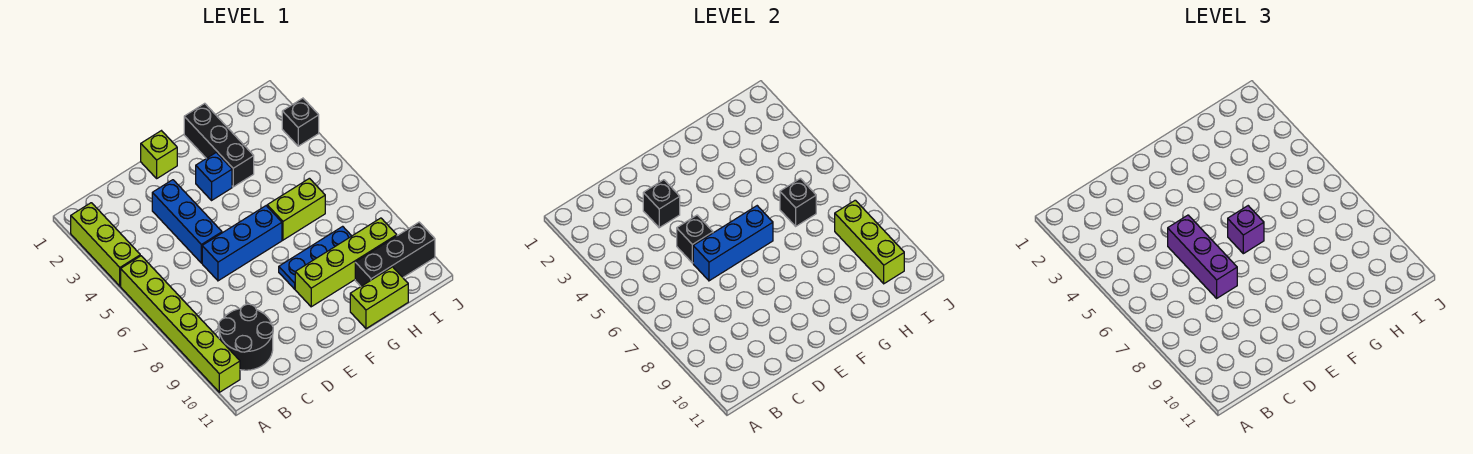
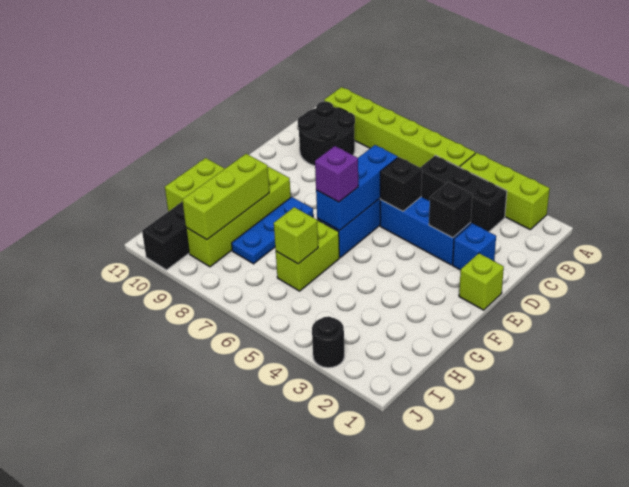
purple brick D5:D7 level 3 -> none
blue brick F3 level 1 -> blue brick D2 level 1
black brick G1:G3 level 1 -> black brick B3:B5 level 1
black brick H6 level 2 -> lime brick H6 level 2
lime brick I8:I10 level 2 -> lime brick G9:I9 level 2
black brick J3 level 1 -> black round brick J3 level 1

